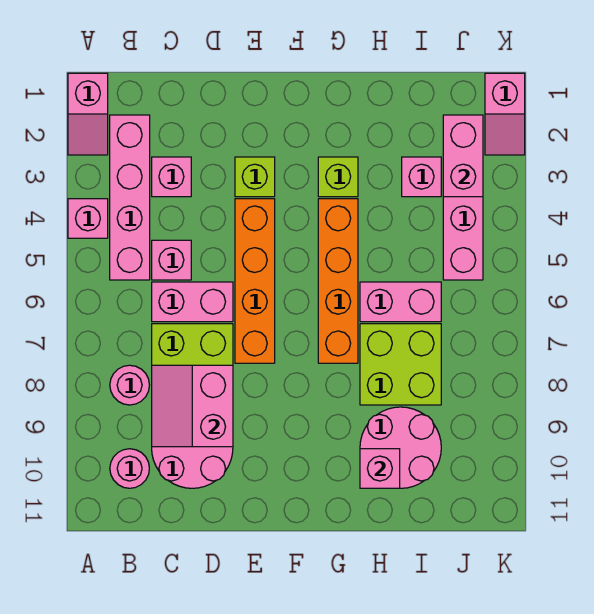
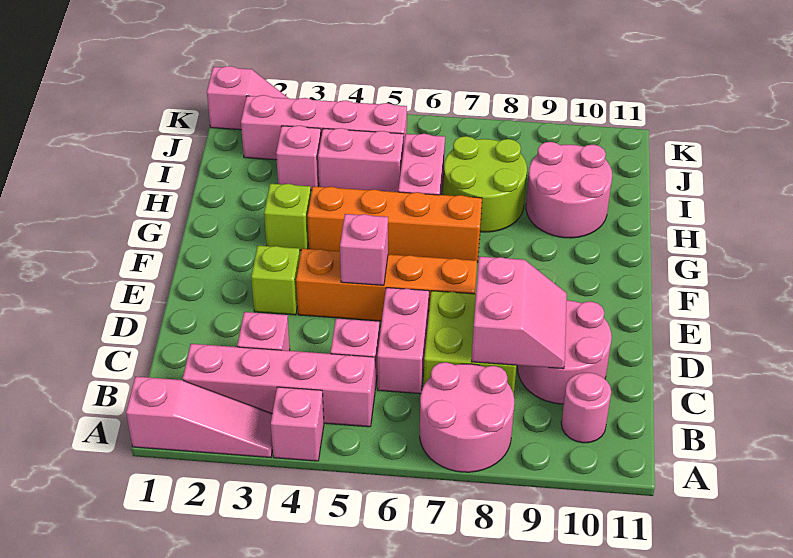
pink slope A1:A2 level 1 top 1 -> pink slope A1:A3 level 1 top 1
pink round brick B8 level 1 -> pink round brick A7:B8 level 1
pink slope C8:D9 level 2 top D -> pink slope C8:D9 level 2 top 8
lime brick H7:I8 level 1 -> lime round brick H7:I8 level 1
pink brick H10 level 2 -> pink brick E5 level 2
pink brick J2:J3 level 2 -> pink brick I4:I5 level 1

